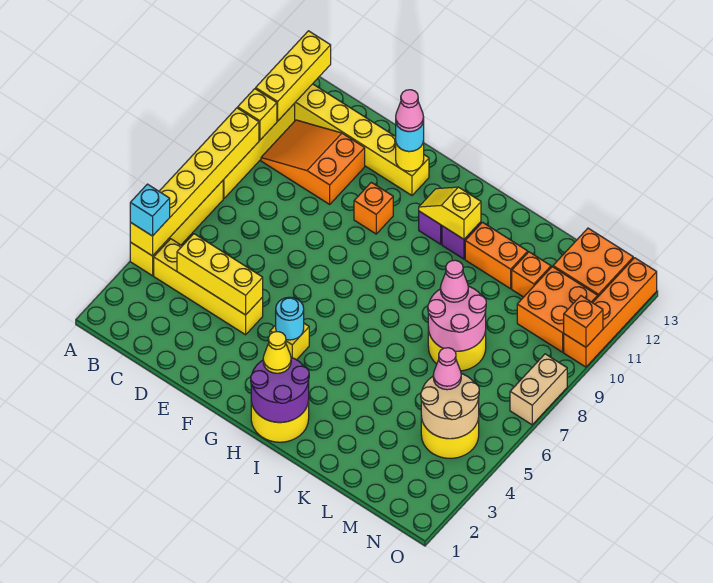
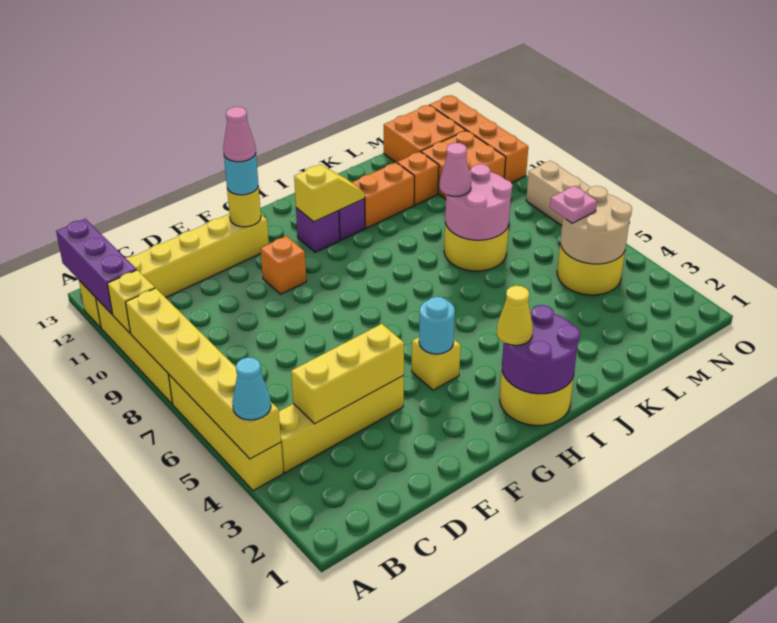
cyan brick A4 level 3 -> cyan cone A4 level 3
yellow brick A11:A13 level 2 -> purple brick A11:A13 level 2
orange slope B10:D11 level 1 top D -> none
yellow slope H11:I11 level 2 top I -> yellow slope H11:I11 level 2 top H
pink cone M5 level 3 -> pink plate M5 level 3
orange brick O10 level 2 -> none

